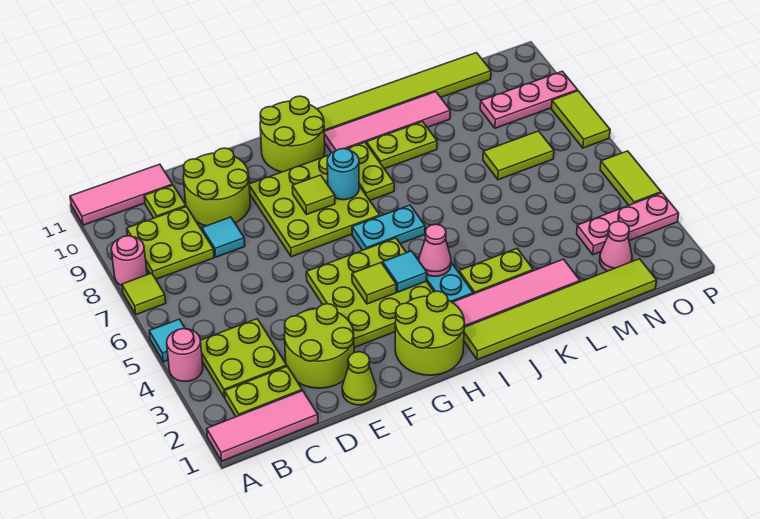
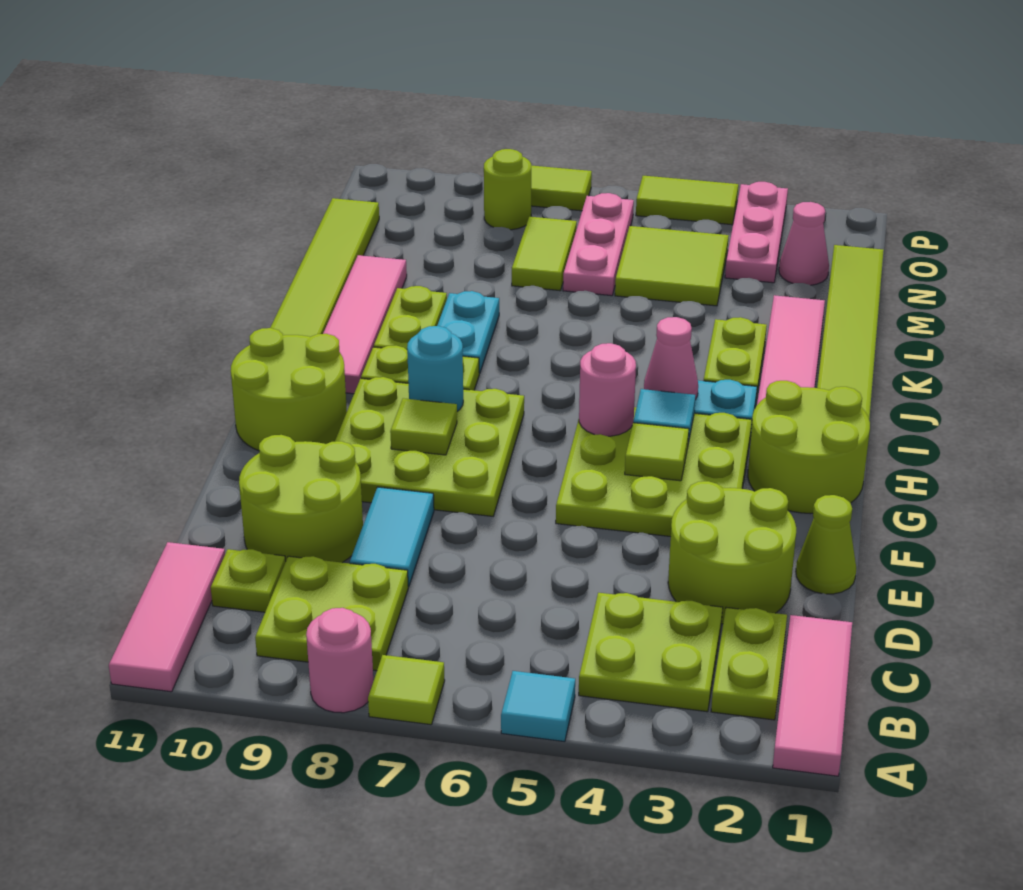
pink round brick A4 level 1 -> pink round brick H5 level 2
cyan tile D8 level 1 -> cyan tile D8:E8 level 1
cyan plate H6:I6 level 1 -> cyan plate J8:K8 level 1
none -> lime tile M4:N5 level 1
pink plate N9:P9 level 1 -> pink plate M6:O6 level 1
none -> lime round brick O8 level 1

